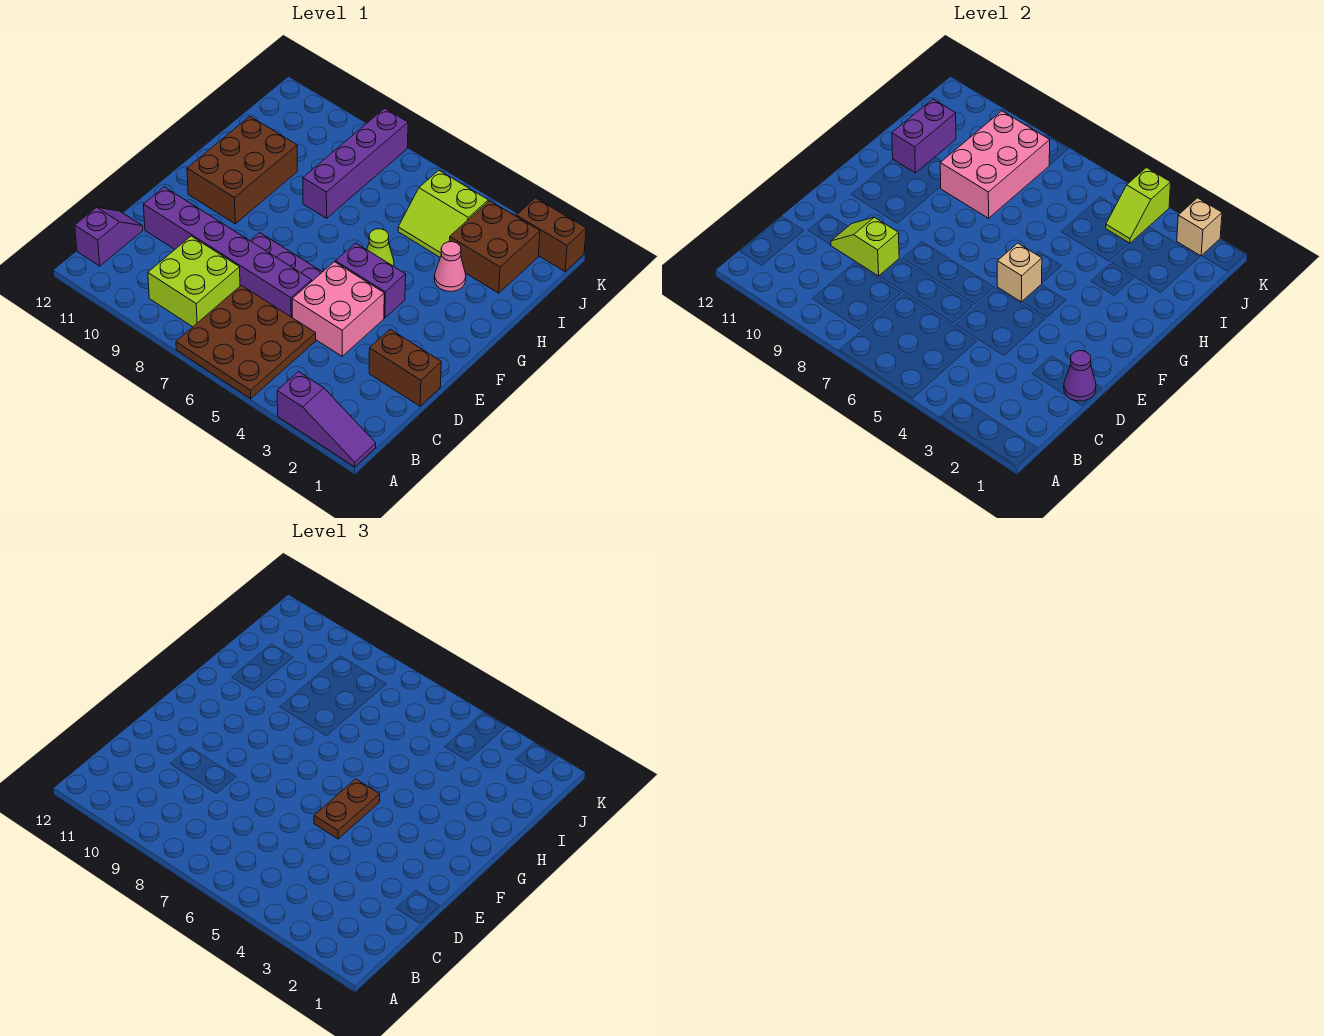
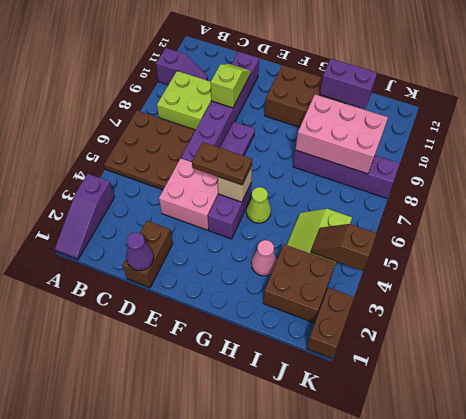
purple slope B12:C12 level 1 top B -> purple slope A10:B10 level 1 top A
lime slope J4:K4 level 2 top K -> brown slope J4:K4 level 2 top K
tan brick K2 level 2 -> none

